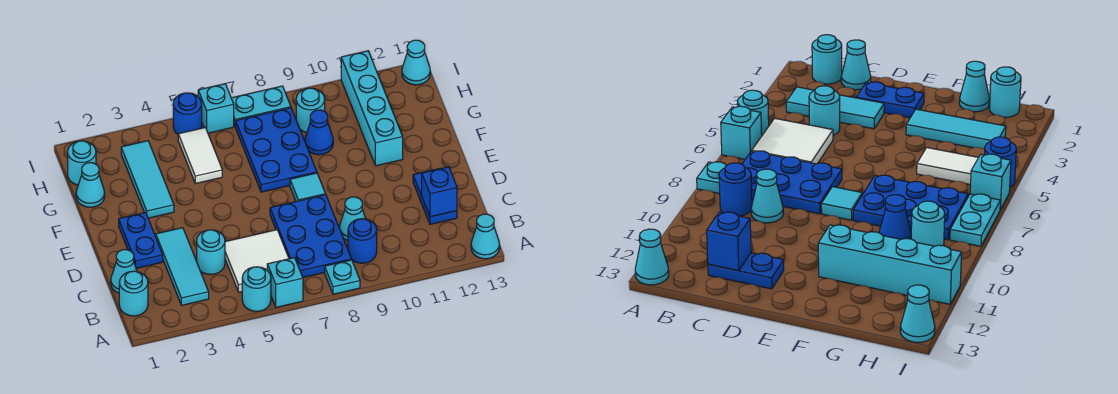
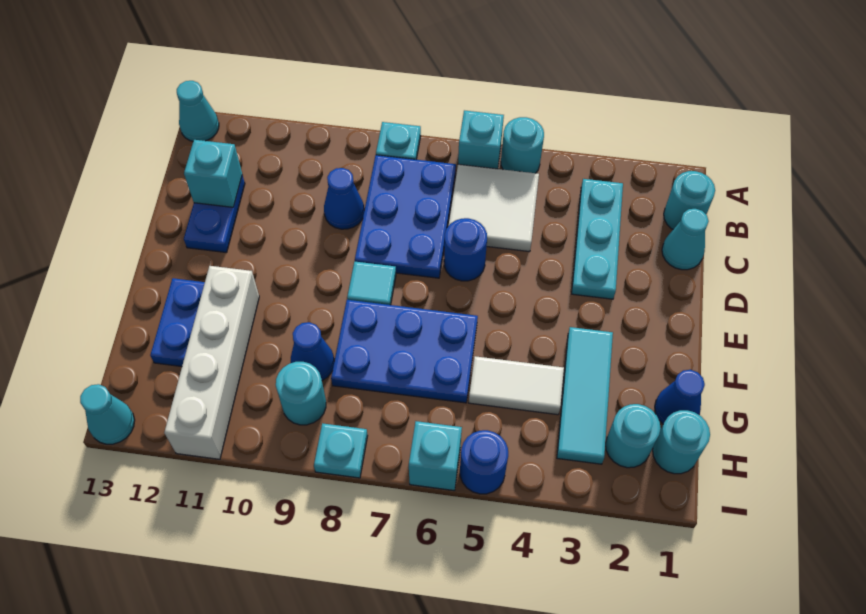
cyan tile B3:D3 level 1 -> cyan plate B3:D3 level 1
blue round brick B9 level 1 -> blue round brick D6 level 1
cyan round brick C4 level 1 -> cyan round brick H2 level 1
cyan cone C9 level 1 -> blue cone C9 level 1
blue brick C12 level 2 -> cyan brick C12 level 2
blue plate D2:E2 level 1 -> blue plate F12:G12 level 1
blue plate F7:H8 level 1 -> blue plate F6:G8 level 1
cyan brick F11:I11 level 1 -> white brick F11:I11 level 1
cyan cone G1 level 1 -> blue cone G1 level 1
white tile G5:H5 level 1 -> white tile G4:G5 level 1
cyan plate I7:I8 level 1 -> cyan plate I8 level 1

